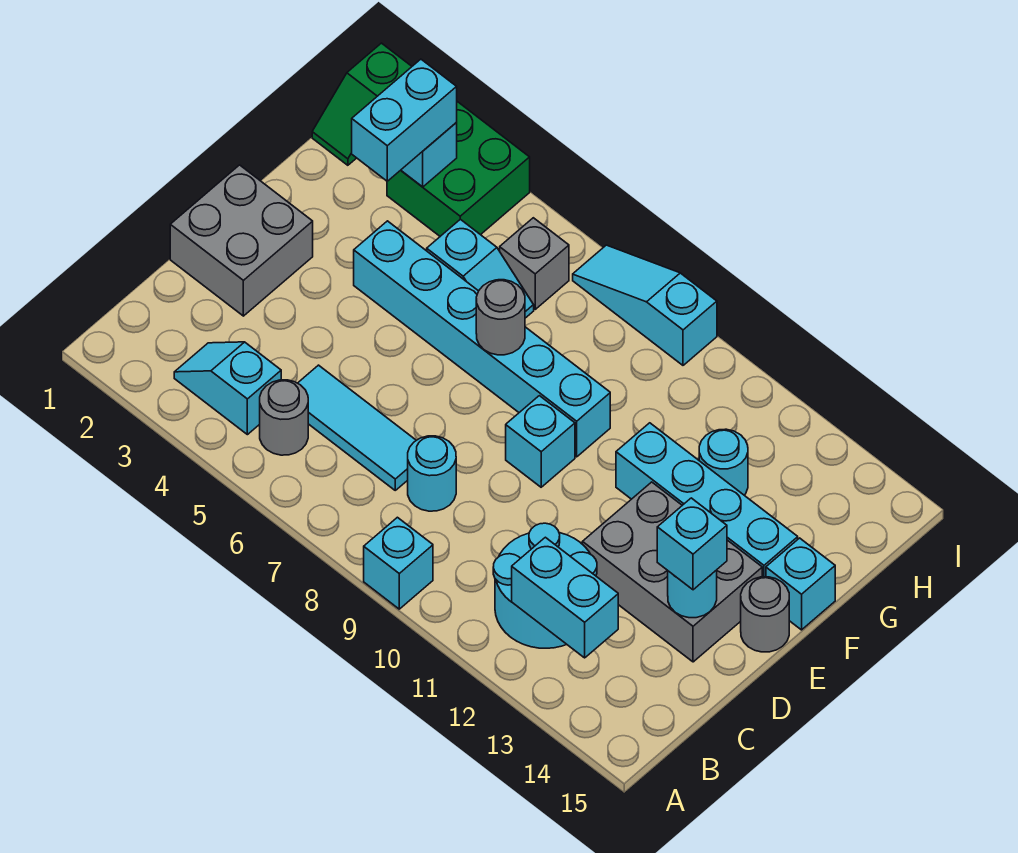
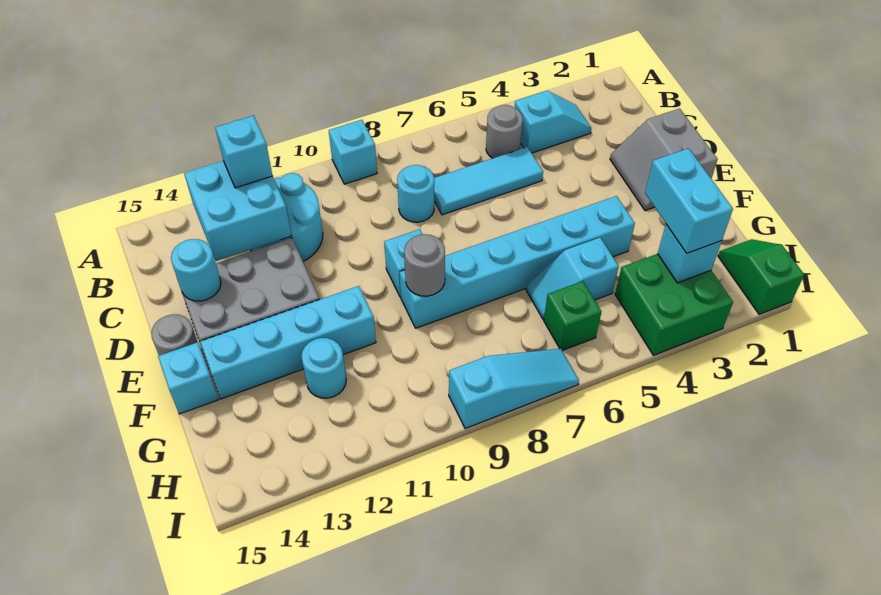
cyan brick B12:B13 level 2 -> cyan brick B12:C13 level 2
grey brick D1:E2 level 1 -> grey slope D1:E2 level 1 top 1
cyan brick D14 level 3 -> cyan brick B12 level 3
grey round brick F7 level 2 -> grey round brick F9 level 2
grey brick H6 level 1 -> green brick H6 level 1

